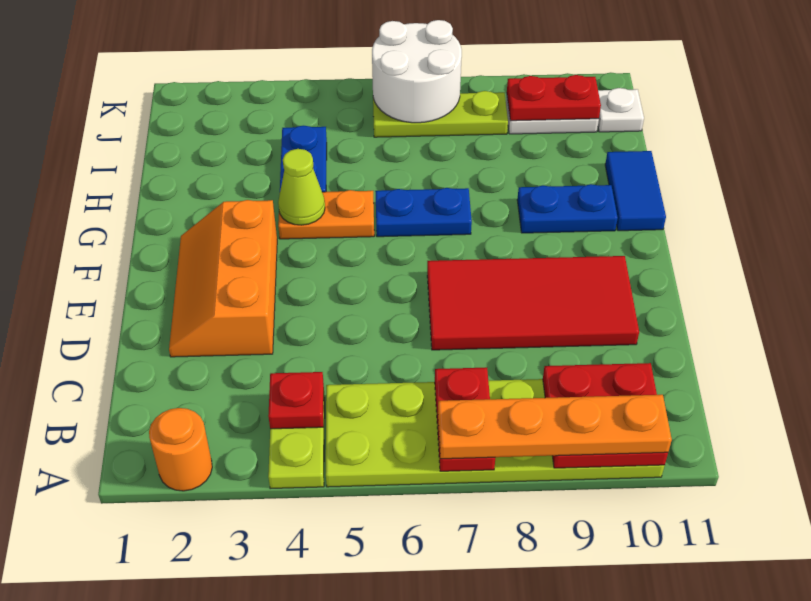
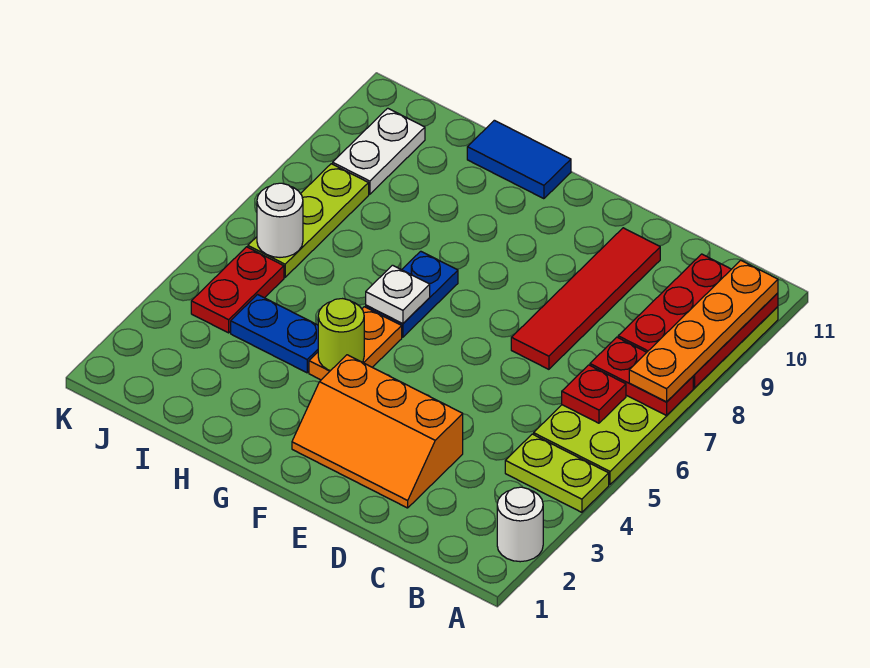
orange round brick A2 level 1 -> white round brick A2 level 1
red plate A9:B10 level 2 -> red plate A8:B10 level 2
red plate B4 level 2 -> red plate B6 level 2
red tile D7:E10 level 1 -> red tile D7:D10 level 1
lime cone G4 level 2 -> lime round brick G4 level 2
blue plate G9:G10 level 1 -> none
white round brick J6:K7 level 2 -> white round brick J6 level 2
red plate J9:J10 level 2 -> red plate J4:J5 level 1
white plate J11 level 1 -> white plate G6 level 2

